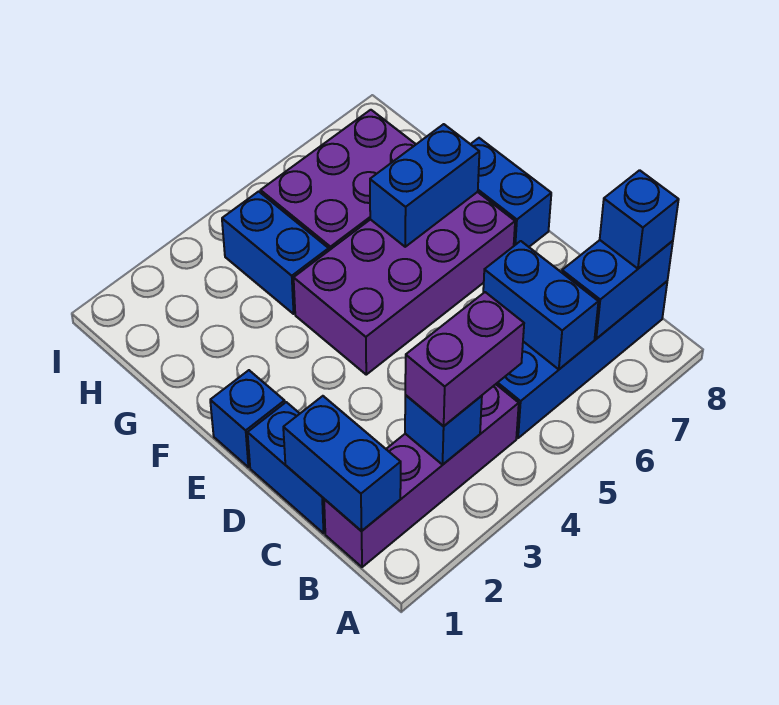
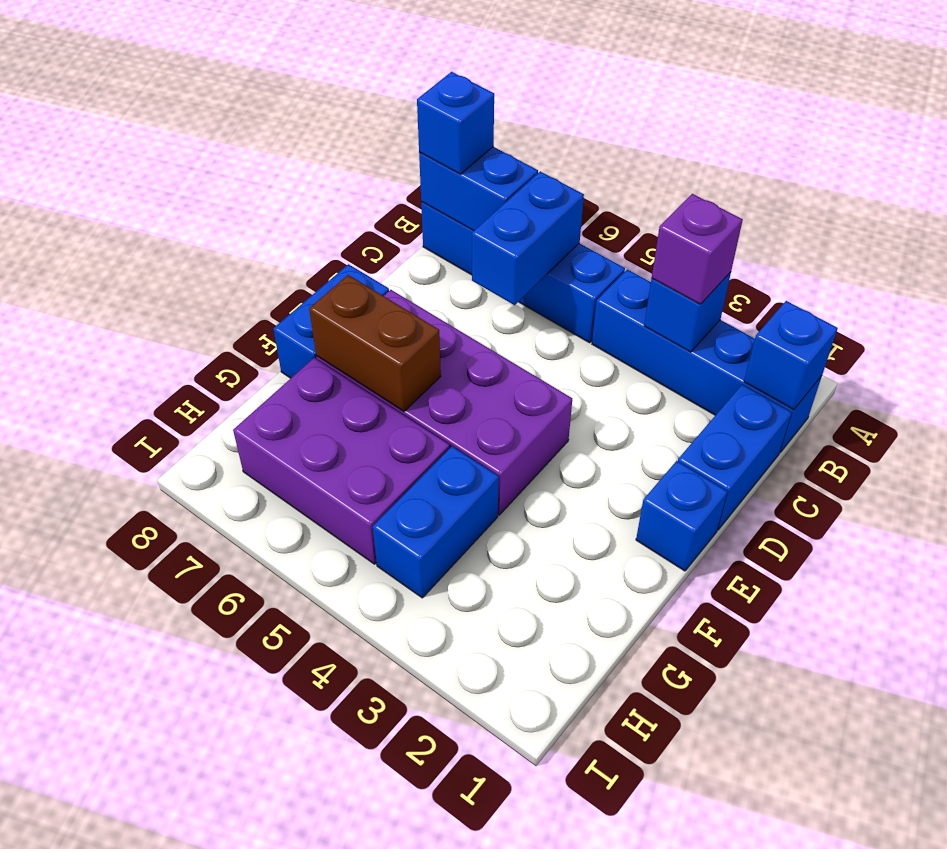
purple brick B1:B4 level 1 -> blue brick B1:B4 level 1
blue brick B1:C1 level 2 -> blue brick B1 level 2
purple brick B3:B4 level 3 -> purple brick B3 level 3
blue brick F6:F7 level 2 -> brown brick F6:F7 level 2

